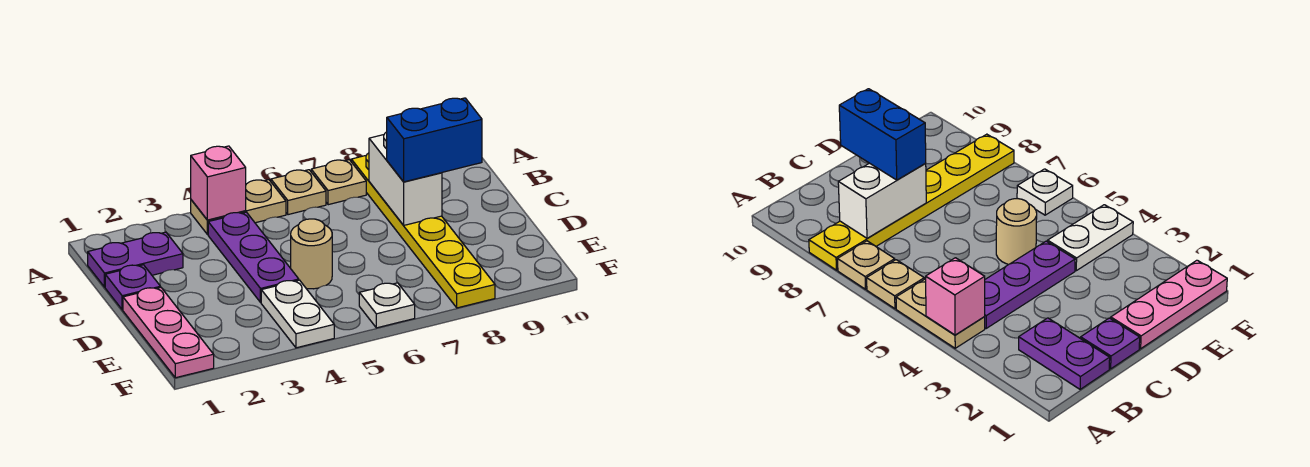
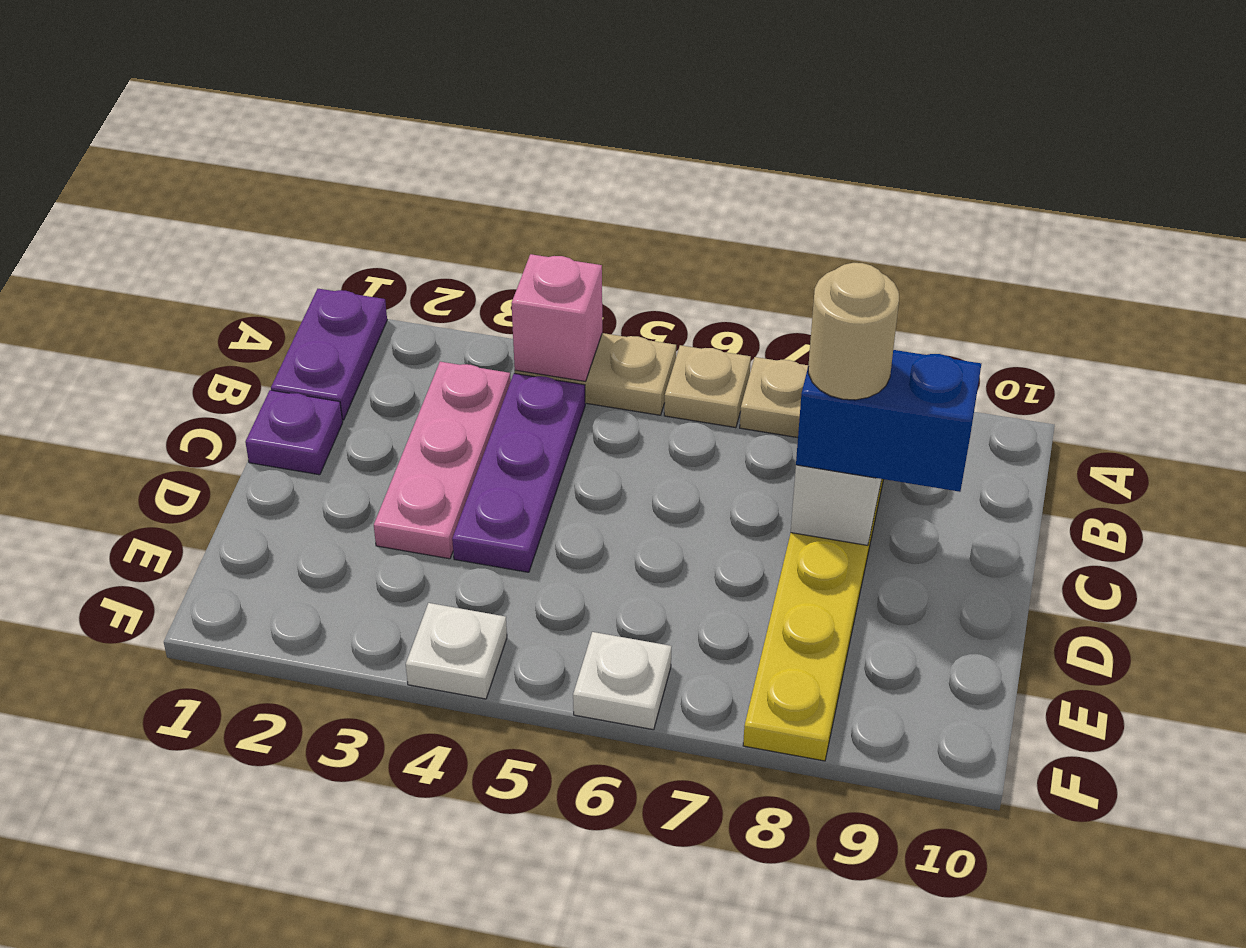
purple plate B1:B2 level 1 -> purple plate A1:B1 level 1
pink plate D1:F1 level 1 -> pink plate B3:D3 level 1
tan round brick D5 level 1 -> tan round brick C8 level 4
white plate E4:F4 level 1 -> white plate F4 level 1

